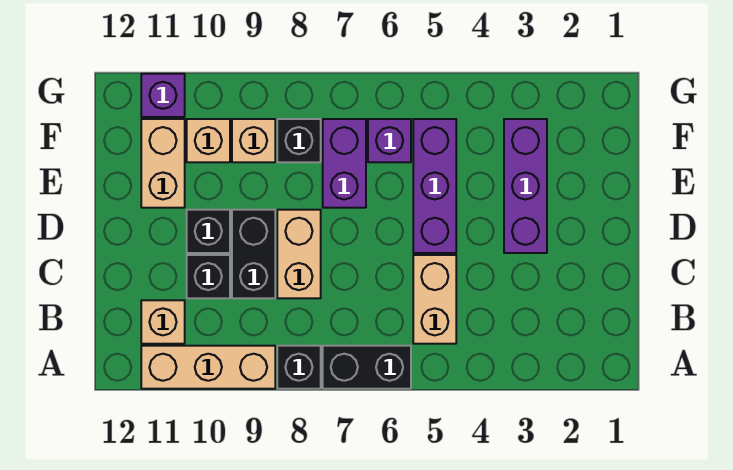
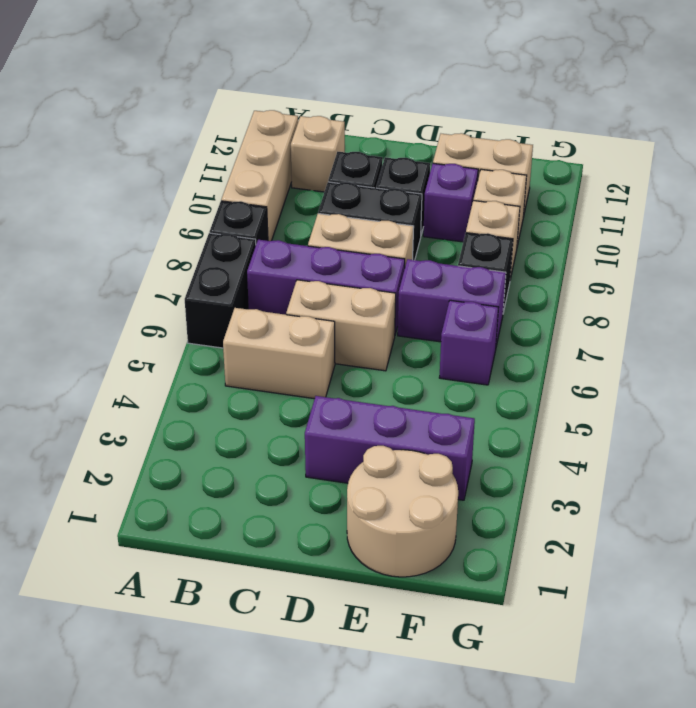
none -> tan brick C6:D6 level 1
purple brick D5:F5 level 1 -> purple brick B7:D7 level 1
none -> tan round brick E1:F2 level 1
purple brick G11 level 1 -> purple brick E10 level 1

